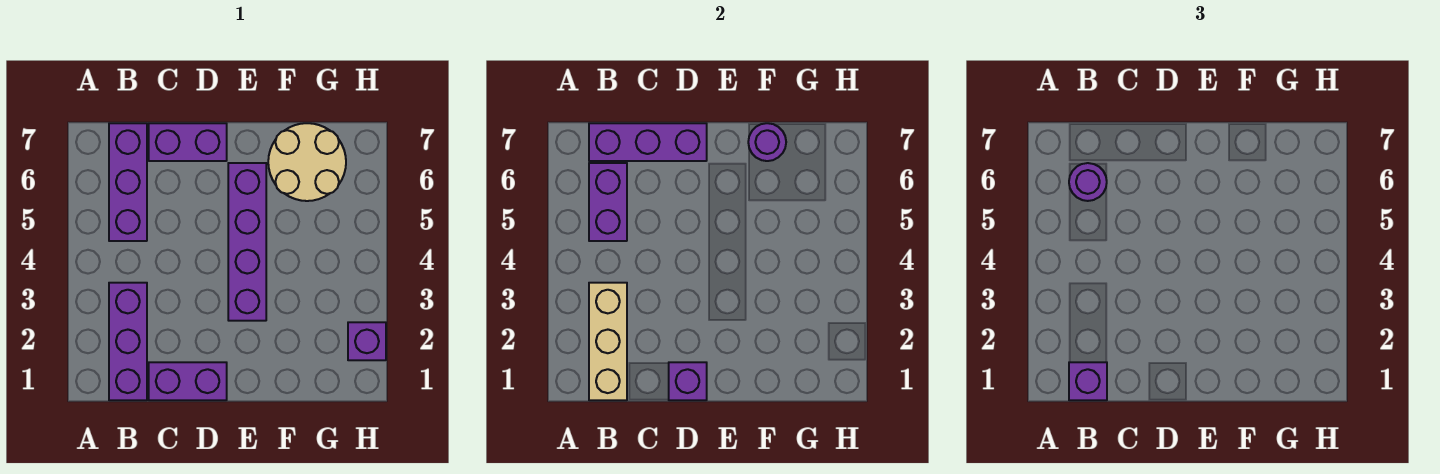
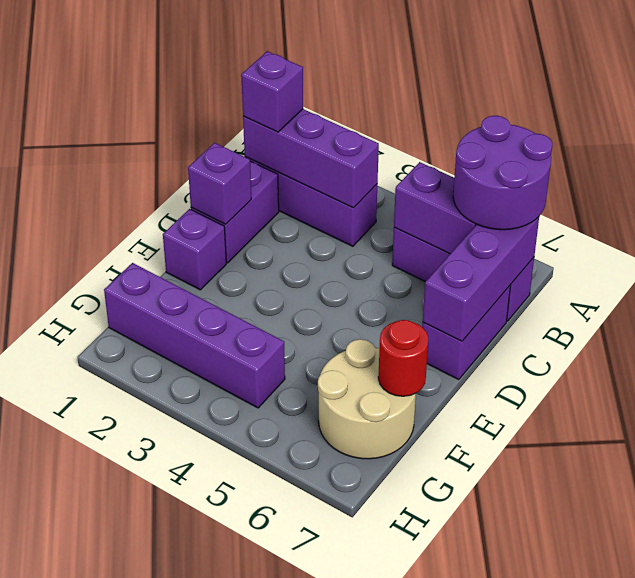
tan brick B1:B3 level 2 -> purple brick B1:B3 level 2
purple round brick B6 level 3 -> purple round brick A6:B7 level 3
purple brick E3:E6 level 1 -> purple brick G1:G4 level 1
purple round brick F7 level 2 -> red round brick F7 level 2
purple brick H2 level 1 -> purple brick E1 level 1

